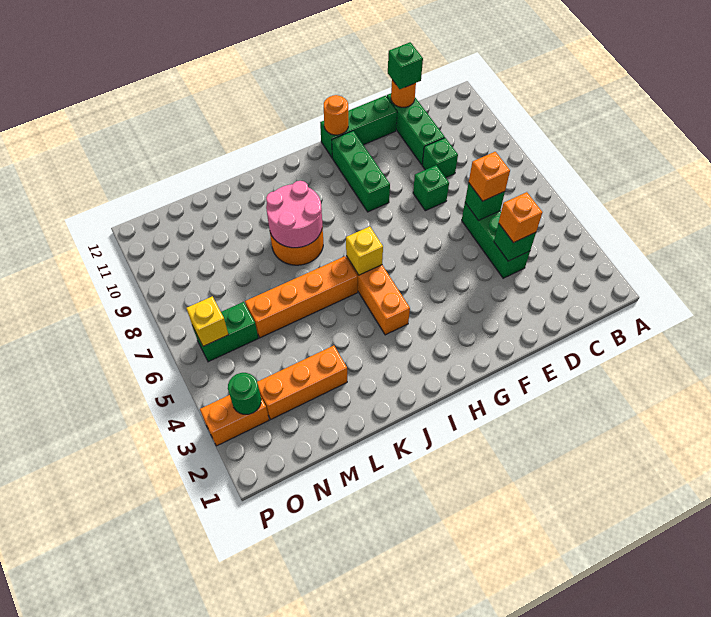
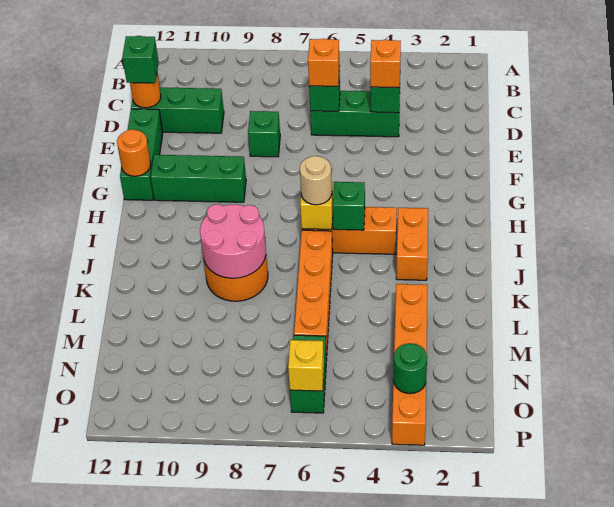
green brick D9 level 1 -> green brick I5 level 2
none -> orange brick I3:J3 level 1
none -> tan round brick I6 level 3

